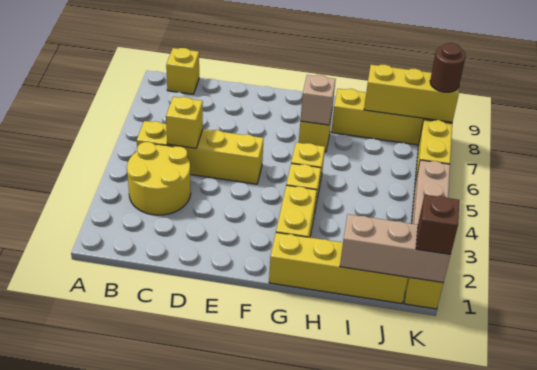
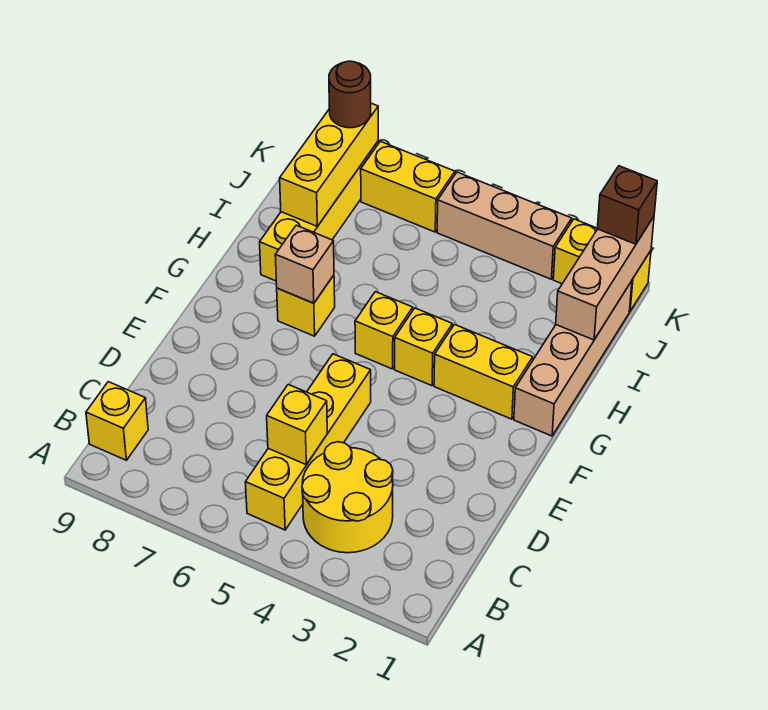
yellow brick G1:J1 level 1 -> tan brick G1:J1 level 1

